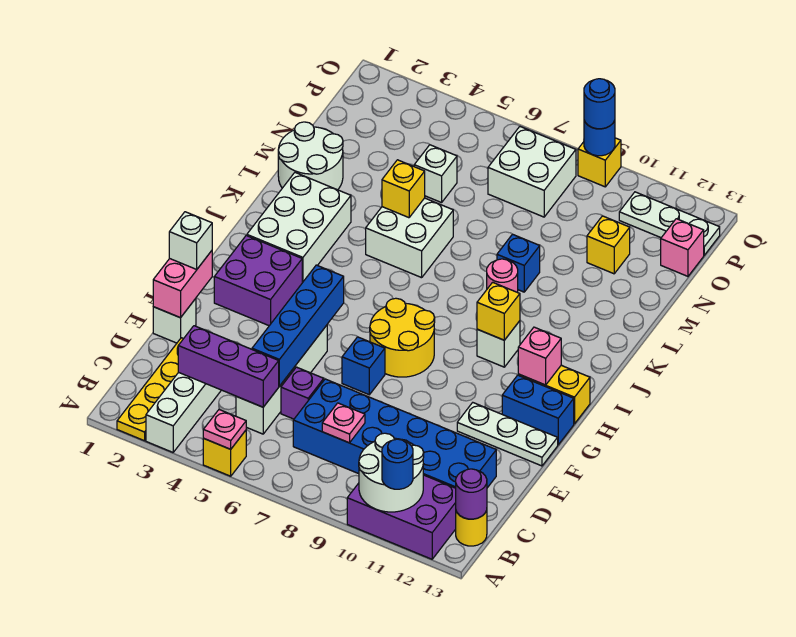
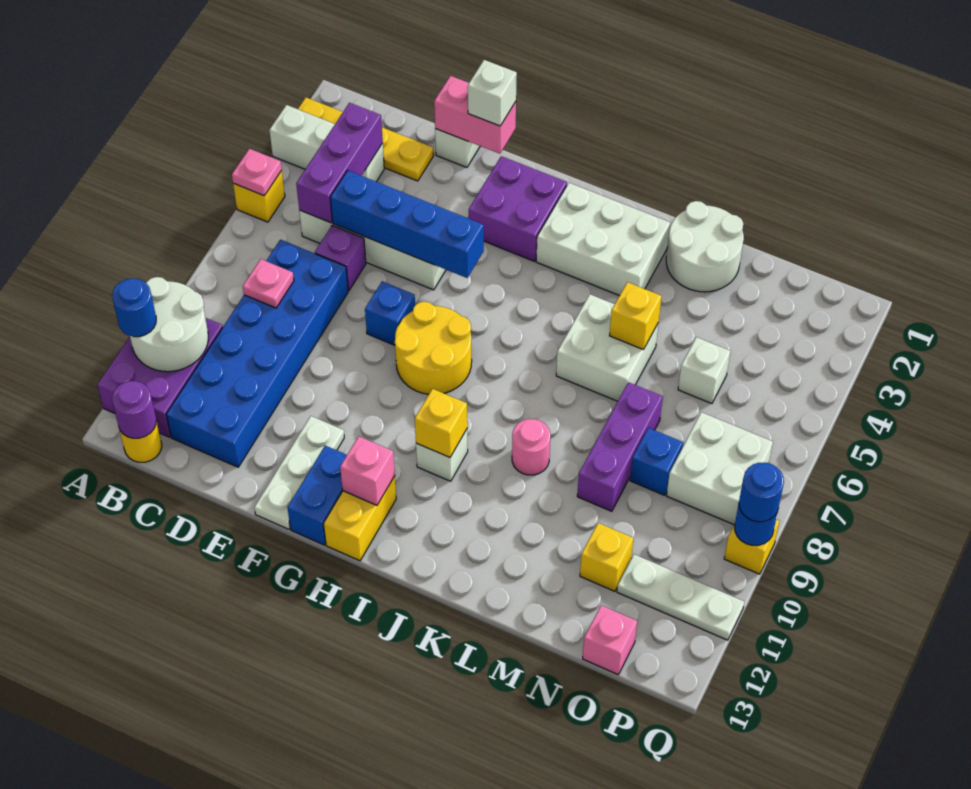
blue brick L9 level 1 -> blue brick N8 level 1
none -> purple brick M7:M9 level 1
white plate P11:P13 level 1 -> white plate O11:Q11 level 1

